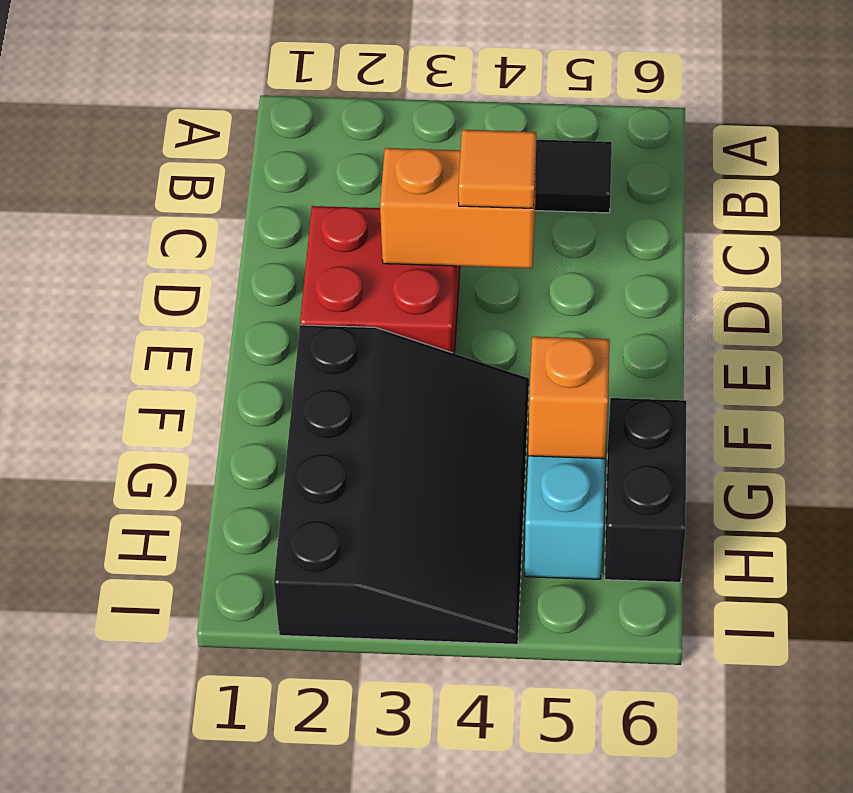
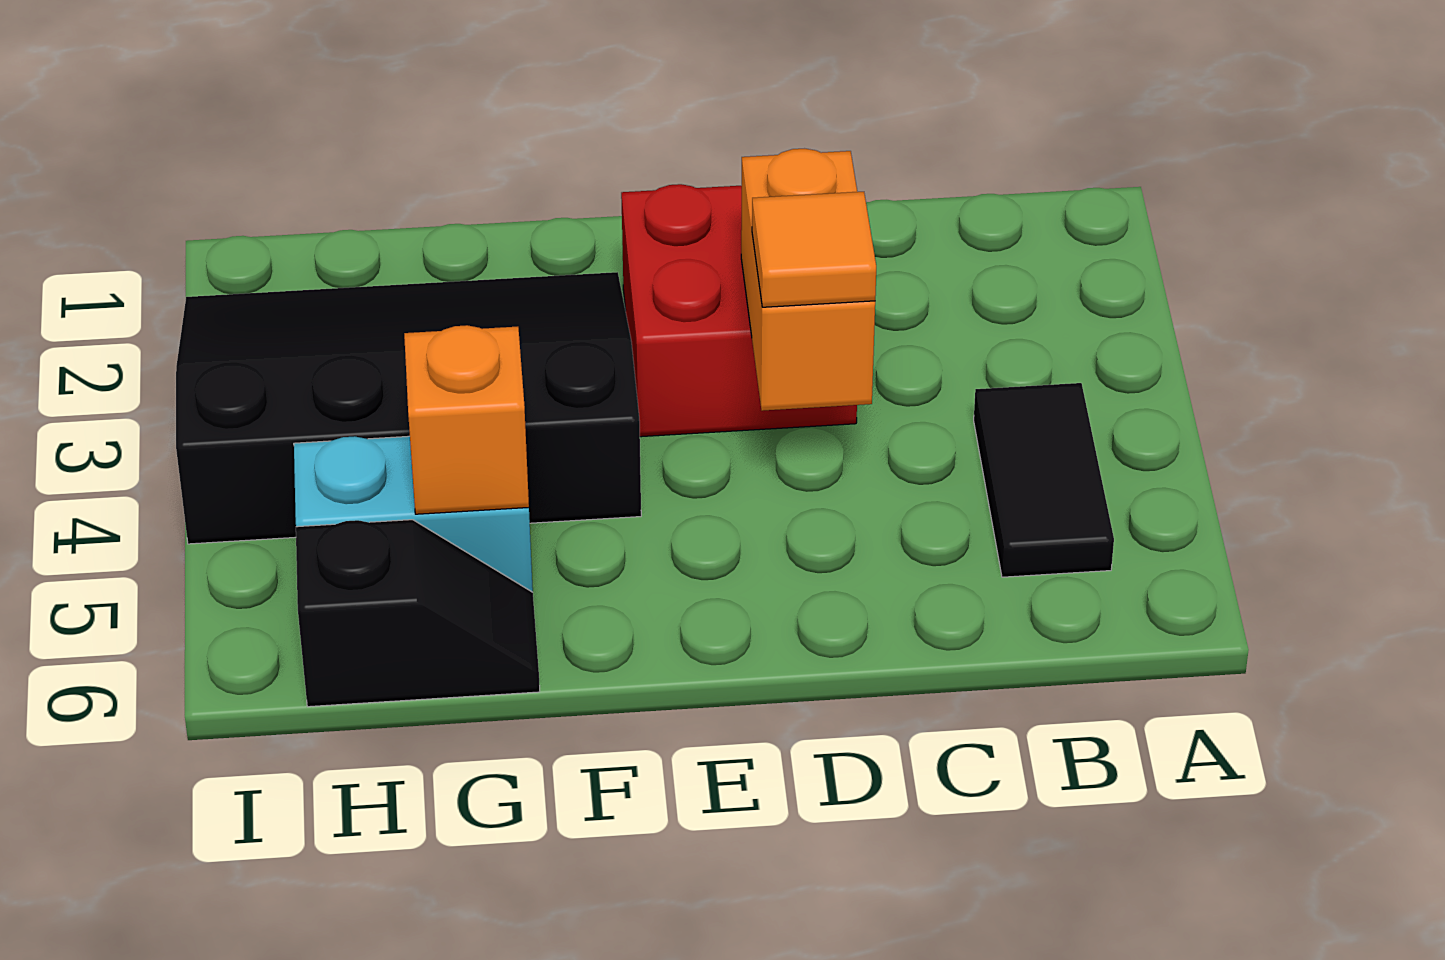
black slope F2:I4 level 1 top 2 -> black slope F2:I4 level 1 top 4
black brick G6:H6 level 1 -> black slope G6:H6 level 1 top H

